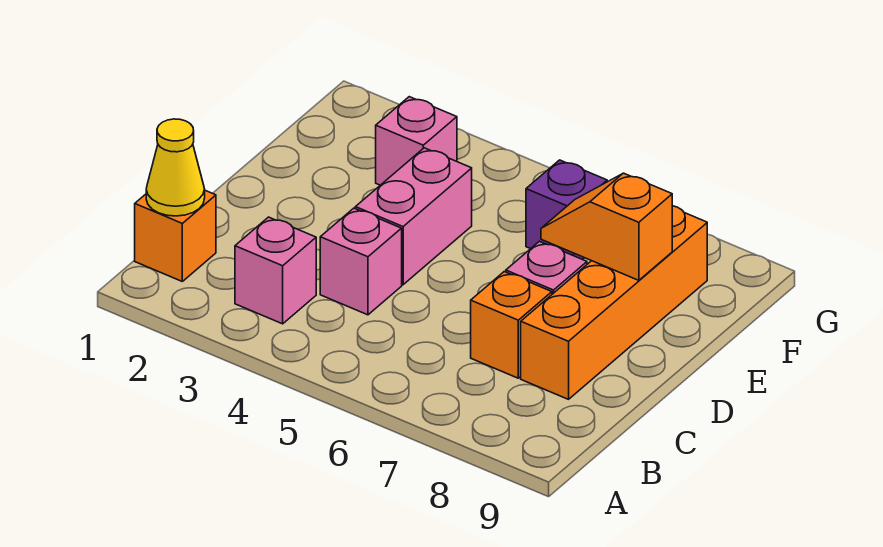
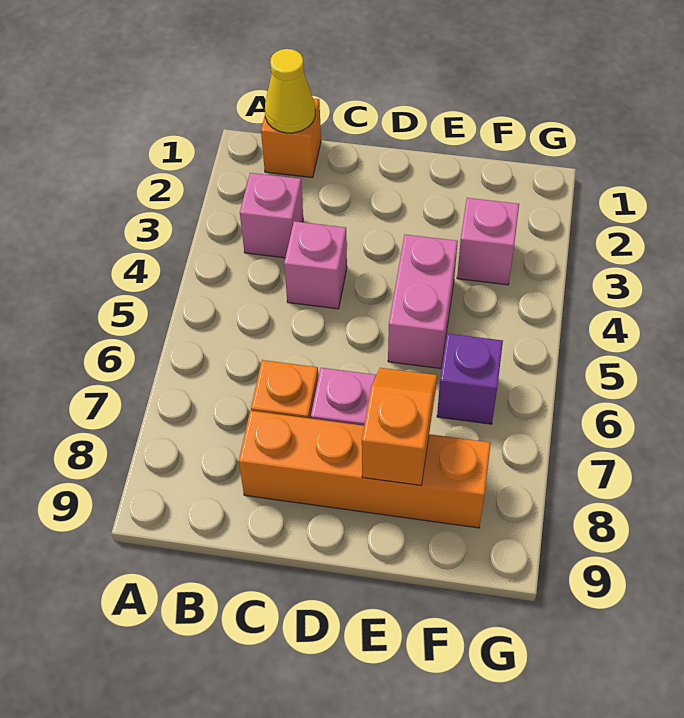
pink brick D4:E4 level 1 -> pink brick E4:E5 level 1

